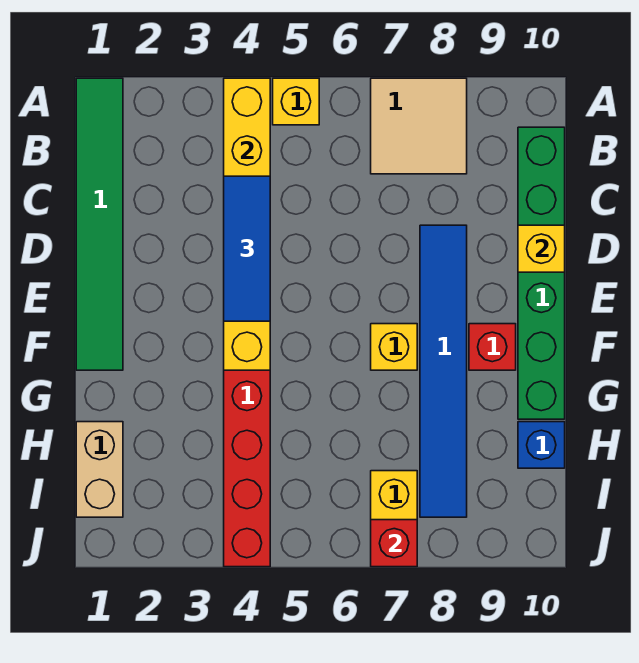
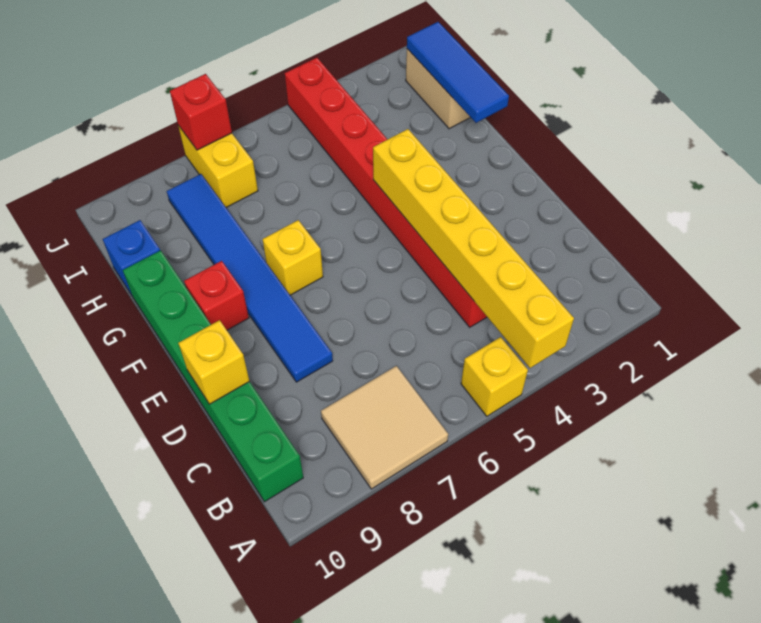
green tile A1:F1 level 1 -> none
blue tile C4:E4 level 3 -> blue tile G1:I1 level 2

